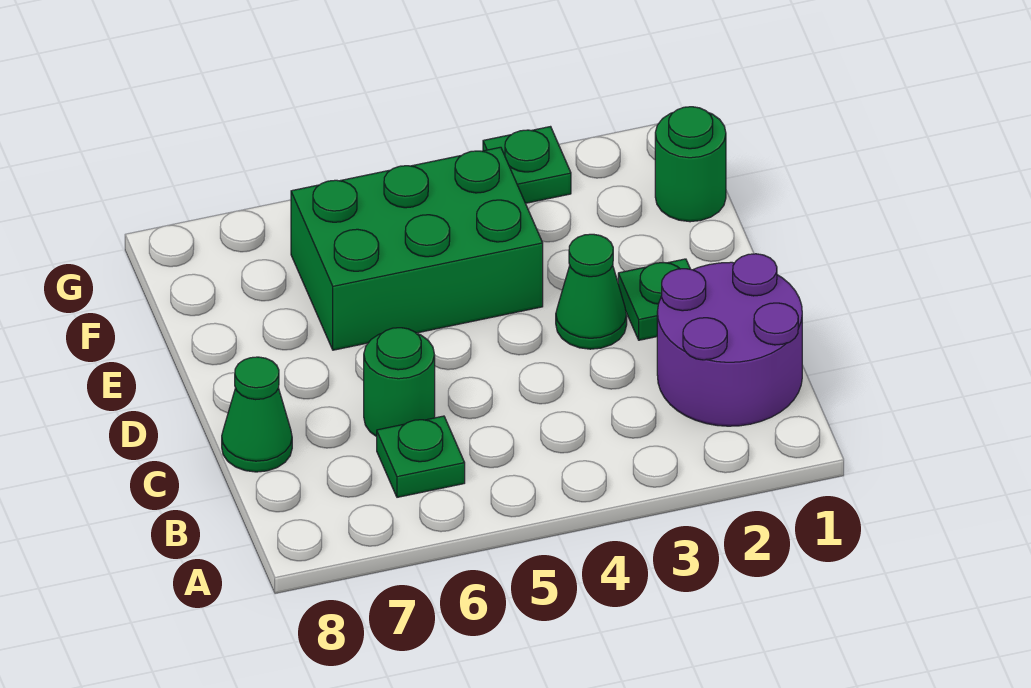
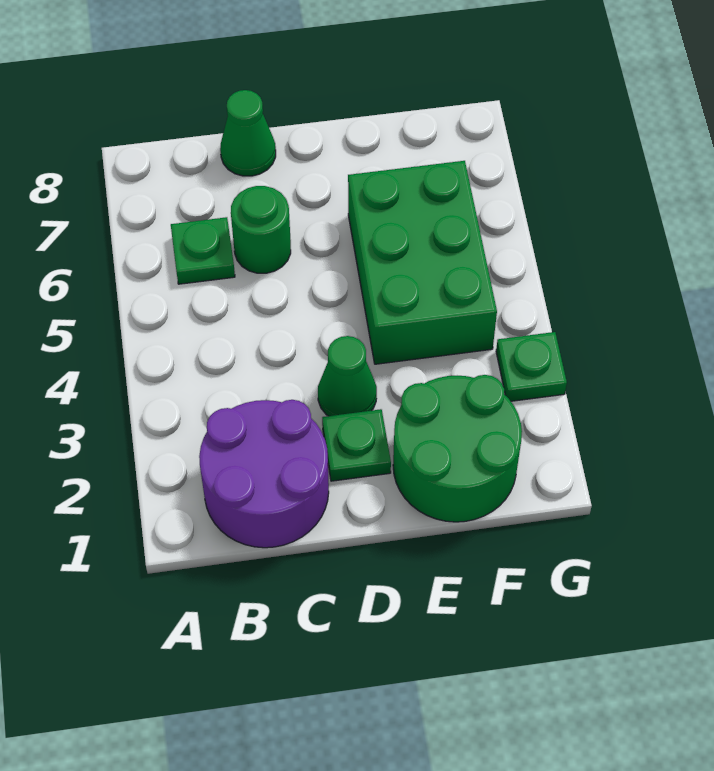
green round brick F1 level 1 -> green round brick E1:F2 level 1

